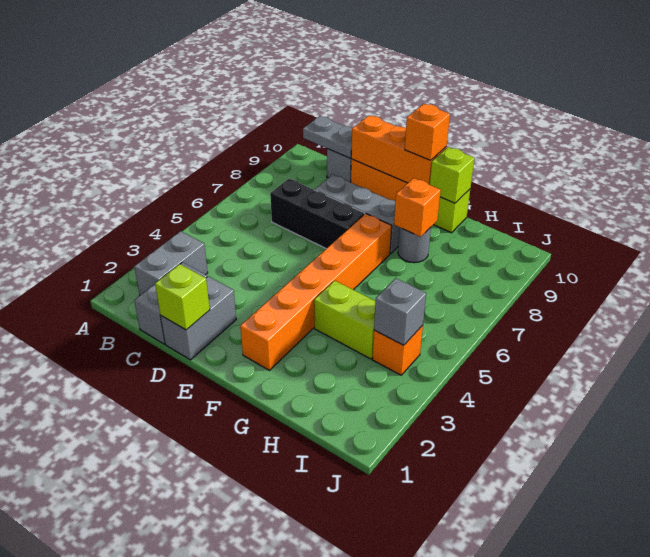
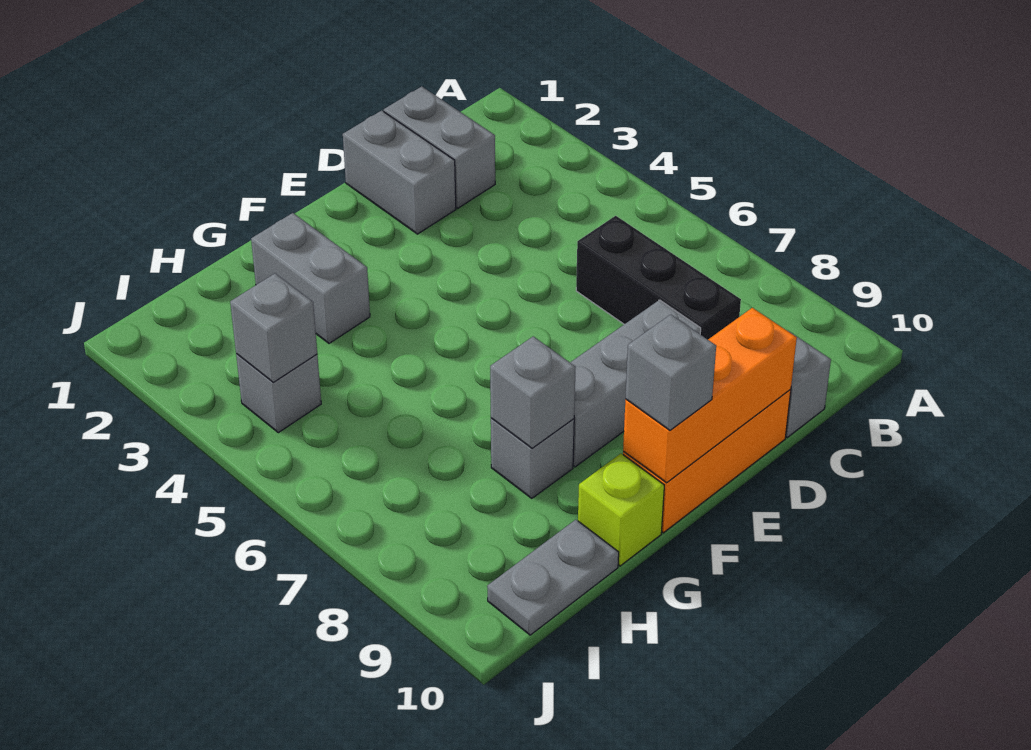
grey brick B2:B3 level 1 -> grey brick G2:G3 level 1
grey plate B10:C10 level 2 -> grey plate H10:I10 level 1
black brick C7:E7 level 1 -> black brick C6:C8 level 1
lime brick D1 level 2 -> none
orange brick F2:F7 level 1 -> none
orange brick F10 level 3 -> grey brick F10 level 3
lime brick G4:H4 level 1 -> none
grey round brick G8 level 1 -> grey brick G8 level 1
orange brick G8 level 2 -> grey brick G8 level 2
lime brick G10 level 2 -> none
orange brick I4 level 1 -> grey brick I4 level 1

